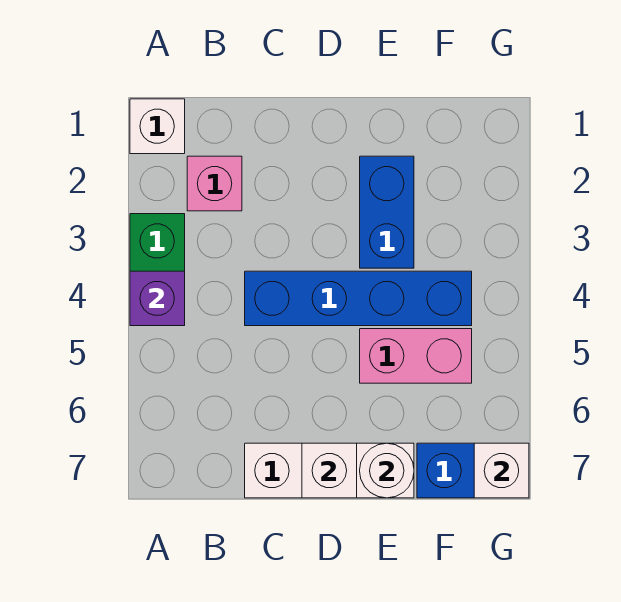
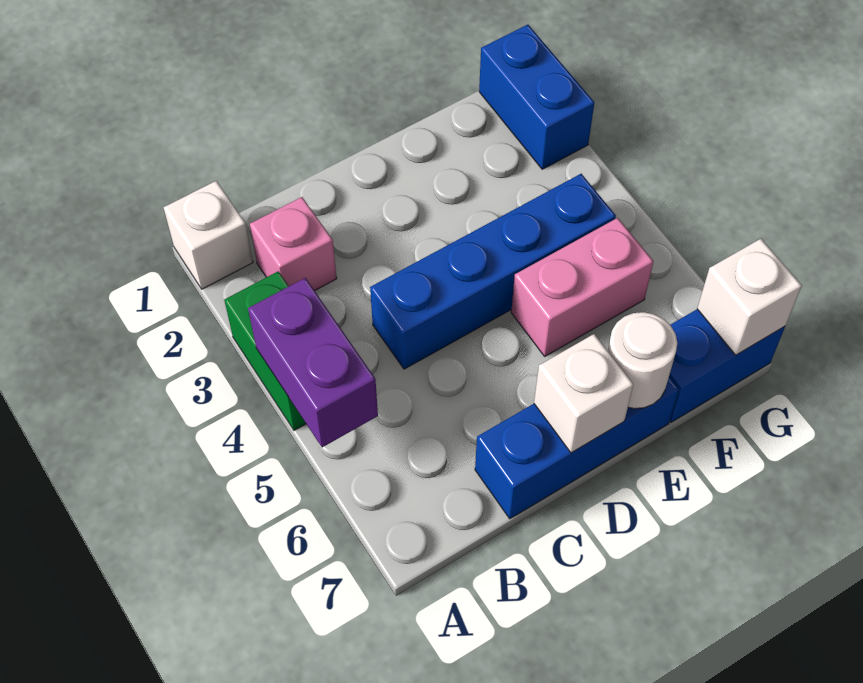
purple brick A4 level 2 -> purple brick A4:A5 level 2
white brick C7:E7 level 1 -> blue brick C7:E7 level 1
blue brick E2:E3 level 1 -> blue brick G1:G2 level 1

